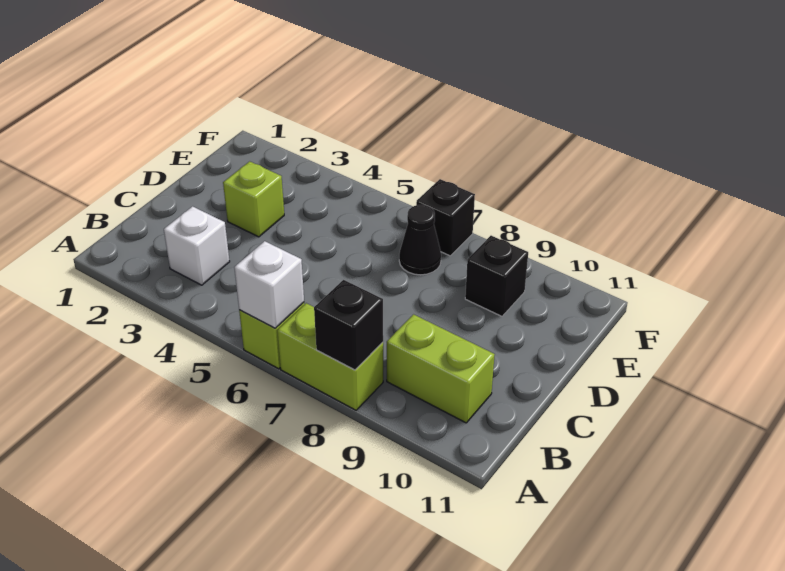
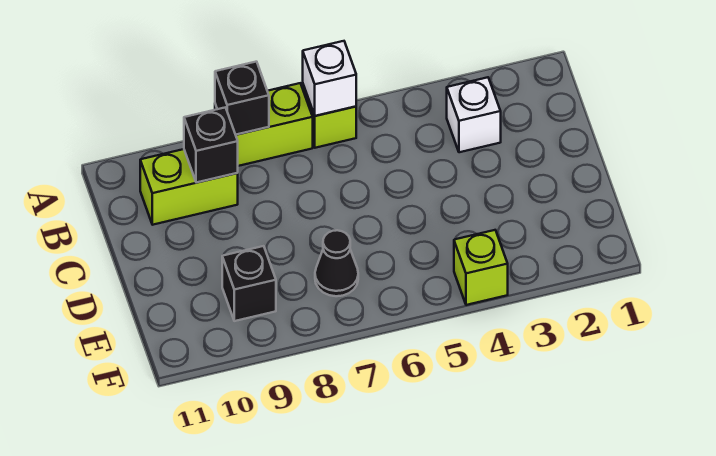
lime brick D3 level 1 -> lime brick F4 level 1
black brick F7 level 1 -> black brick B9 level 2

